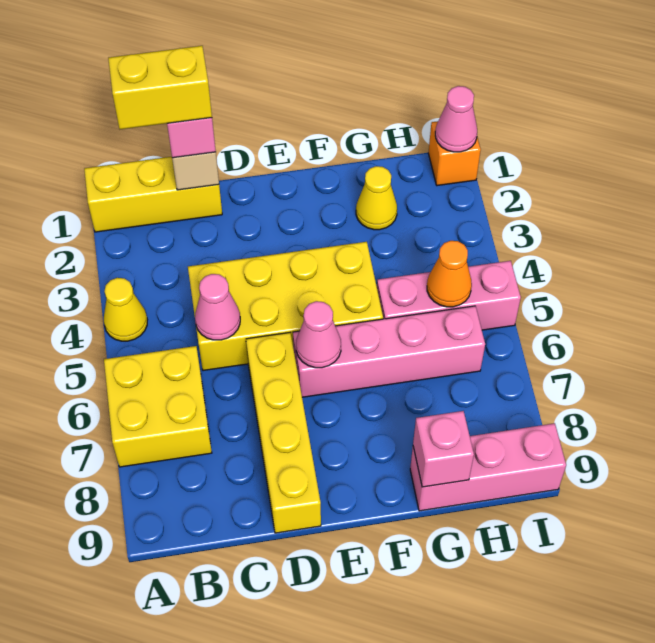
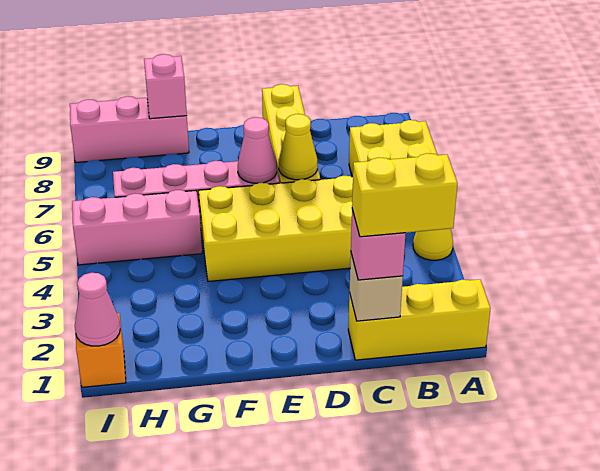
pink cone C5 level 2 -> none
yellow cone G2 level 1 -> yellow cone D6 level 2
orange cone H5 level 2 -> none

